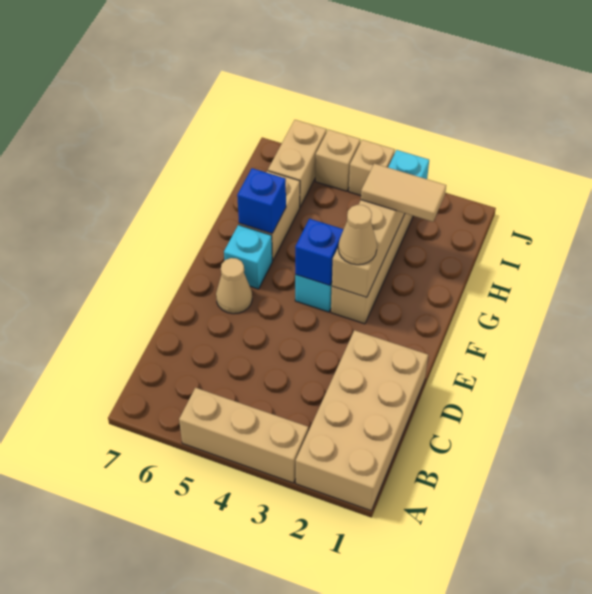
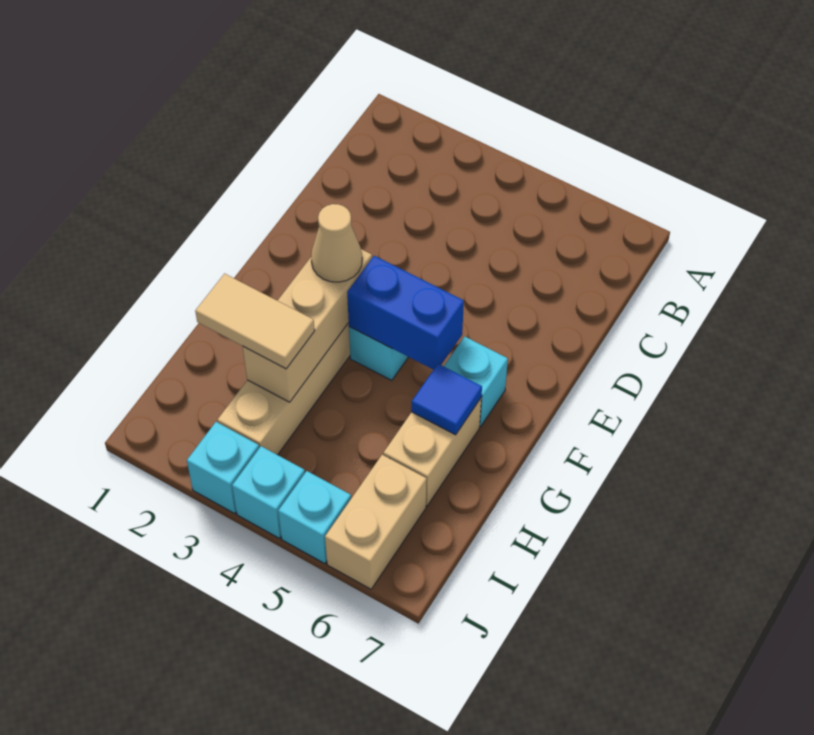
tan brick A1:D2 level 1 -> none
tan brick A3:A5 level 1 -> none
tan cone E6 level 1 -> none
blue brick F4 level 2 -> blue brick F4:F5 level 2
blue brick G6 level 2 -> blue tile G6 level 2
tan brick J4 level 1 -> cyan brick J4 level 1
tan brick J5 level 1 -> cyan brick J5 level 1

